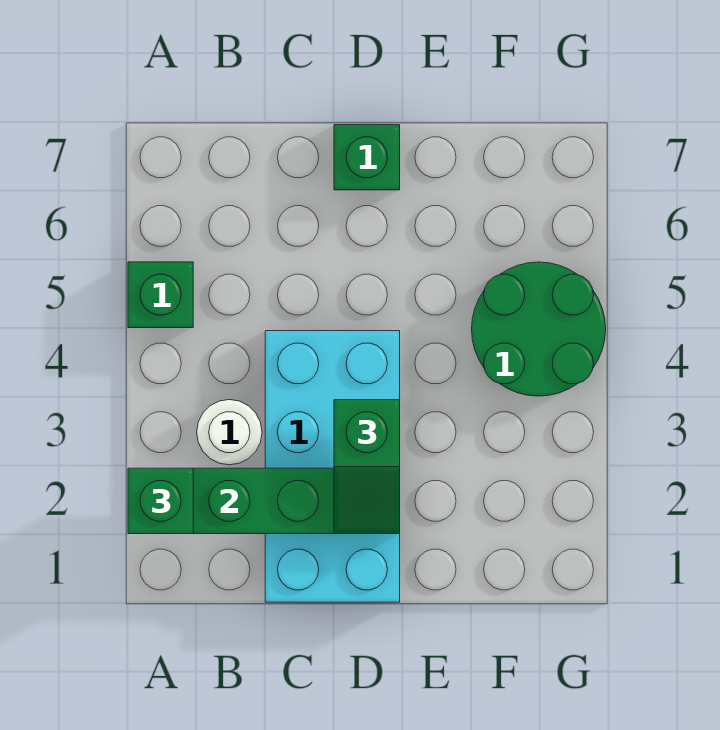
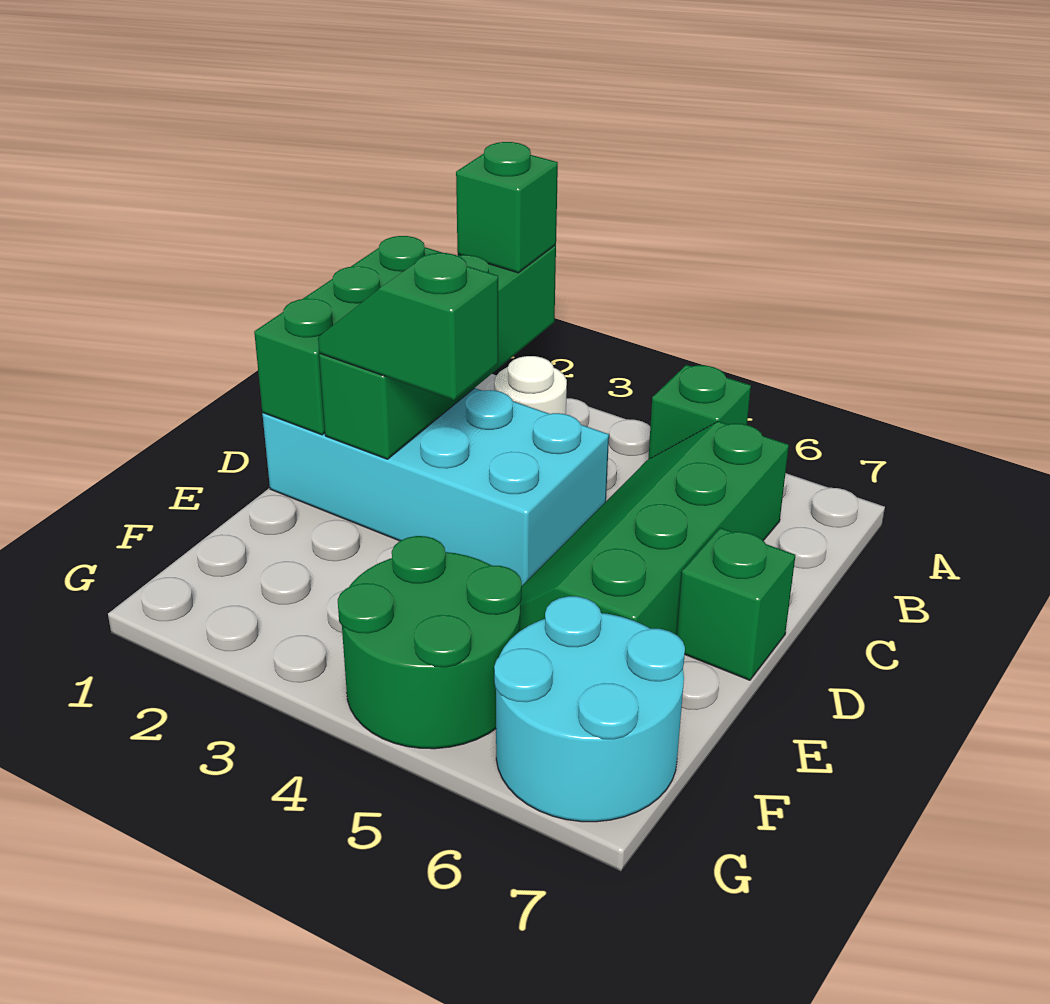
none -> green brick B1:D1 level 2
none -> green slope B5:E6 level 1 top 6
none -> cyan round brick F6:G7 level 1

